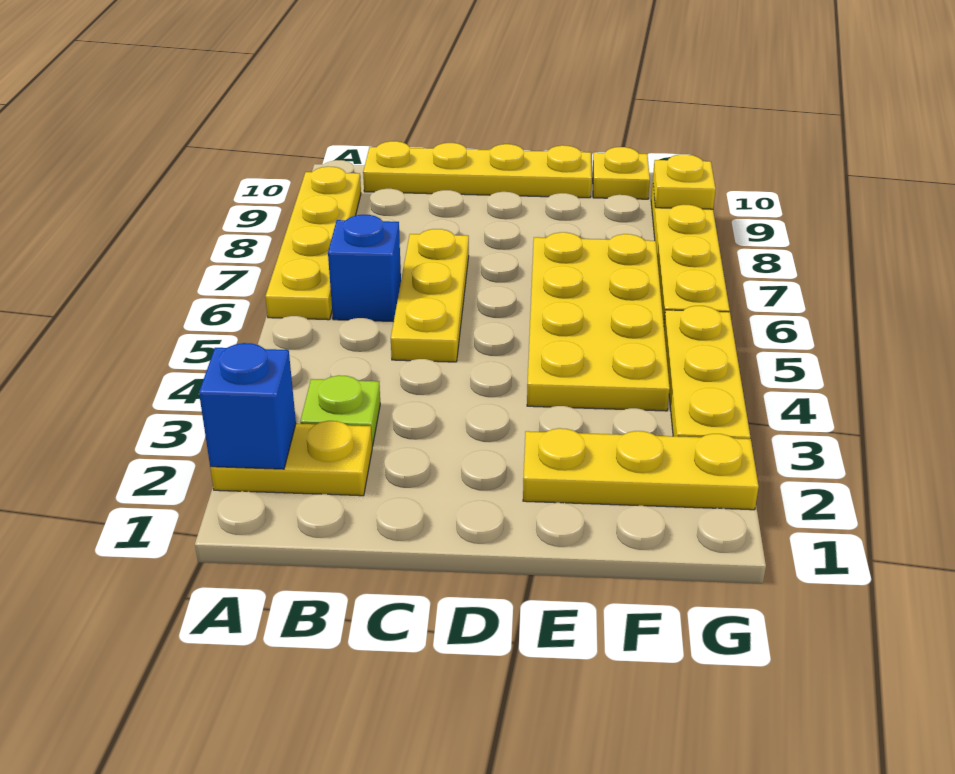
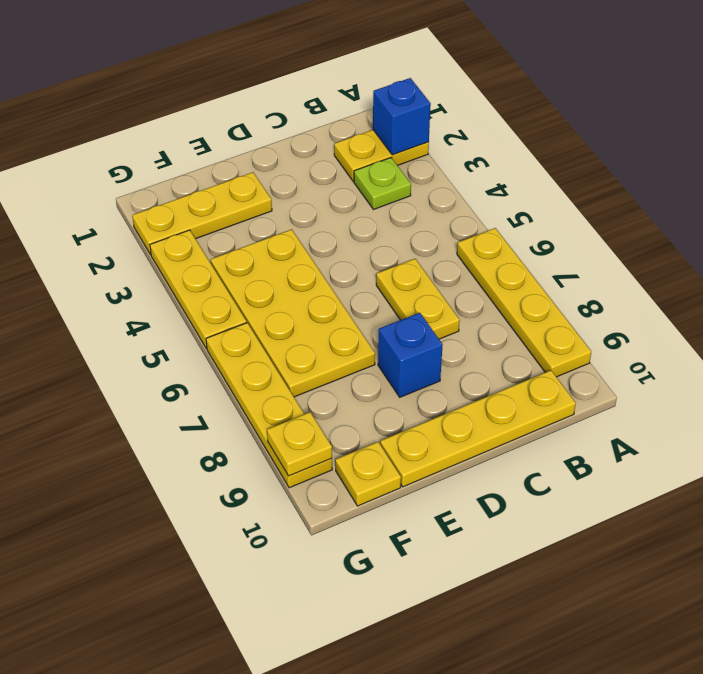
blue brick B6 level 1 -> blue brick D8 level 1
yellow plate C5:C7 level 1 -> yellow plate C6:C7 level 1

